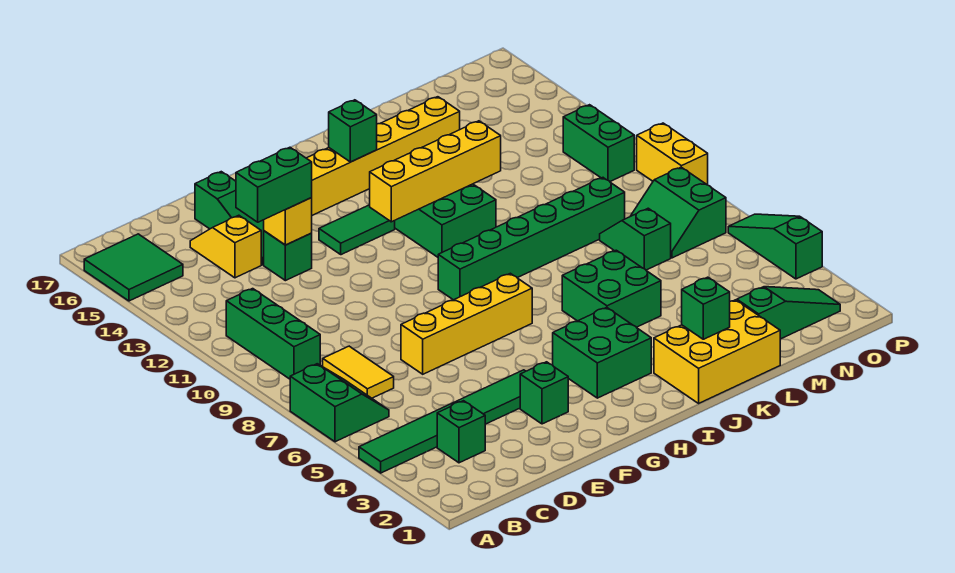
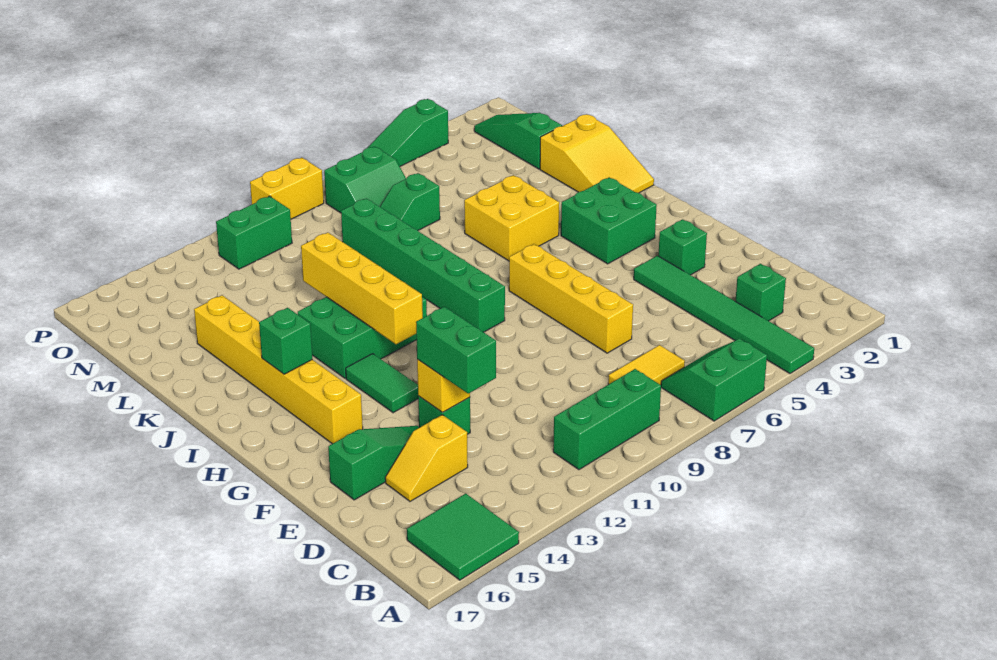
yellow brick J1:L2 level 1 -> yellow slope J1:L2 level 1 top L
green brick J5:K6 level 1 -> yellow brick J5:K6 level 1
green brick K2 level 2 -> none

